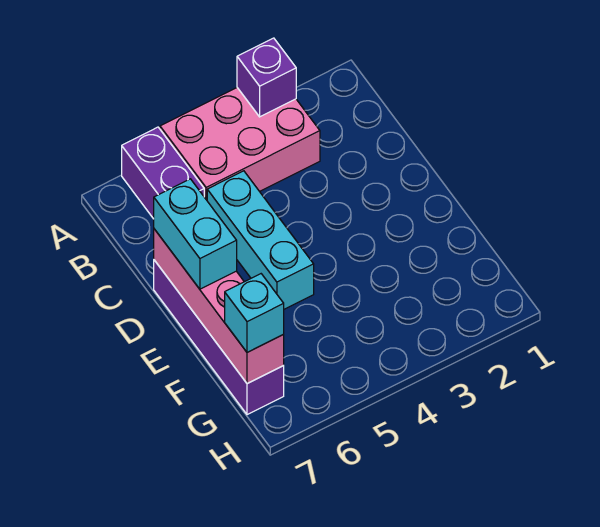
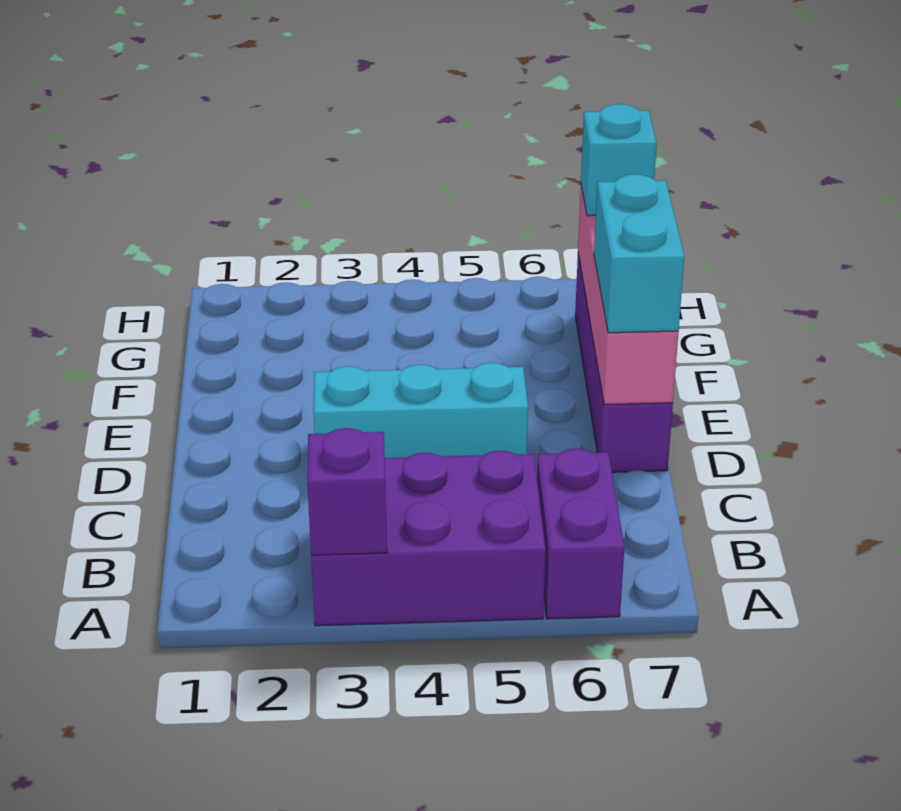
pink brick A3:B5 level 1 -> purple brick A3:B5 level 1
cyan brick C5:E5 level 1 -> cyan brick D3:D5 level 1

